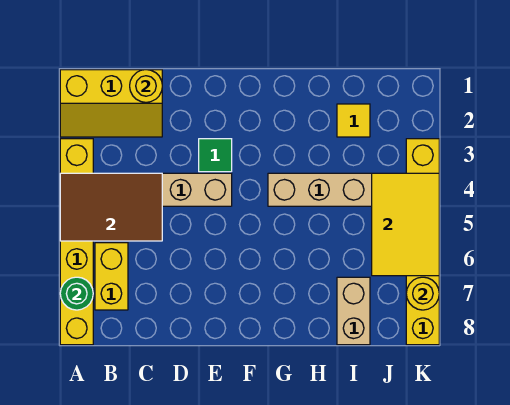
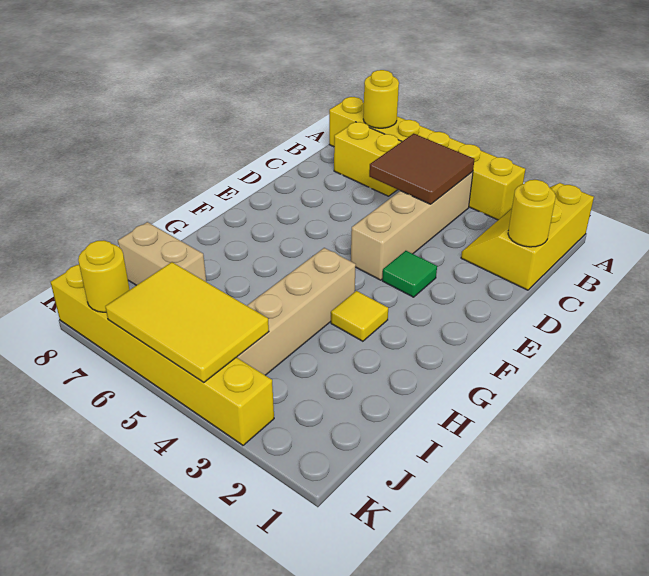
brown tile A4:C5 level 2 -> brown tile B4:C5 level 2
green round brick A7 level 2 -> yellow round brick A7 level 2
yellow tile I2 level 1 -> yellow tile G3 level 1

